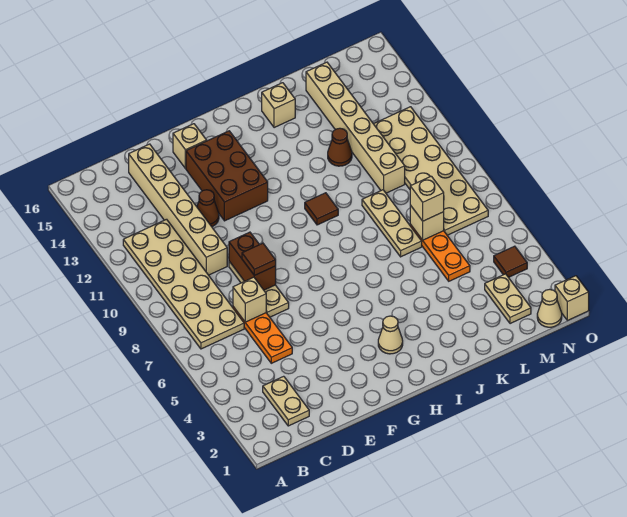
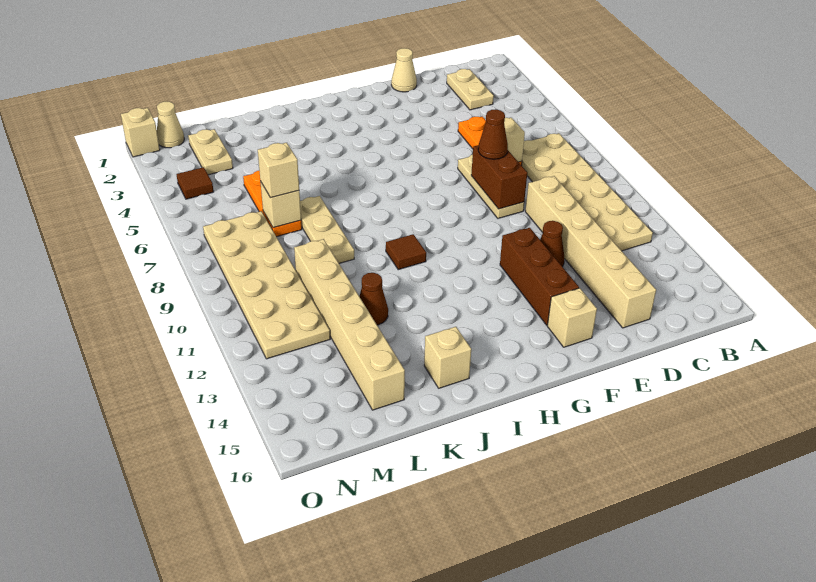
brown tile E8 level 3 -> brown cone E8 level 3
brown brick F12:G14 level 1 -> brown brick F12:F14 level 1
tan cone H3 level 1 -> tan cone E1 level 1

